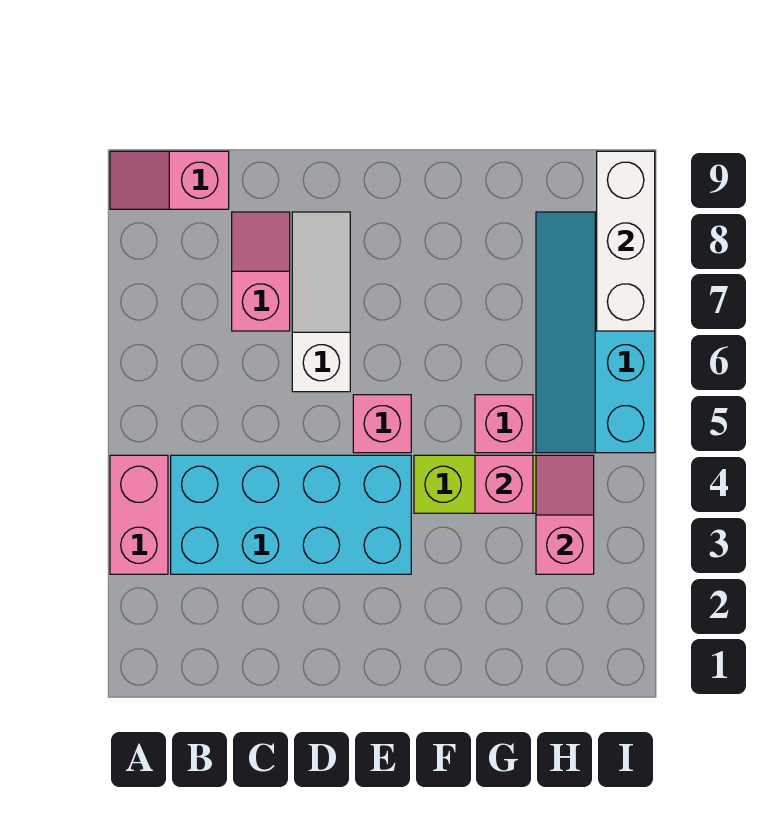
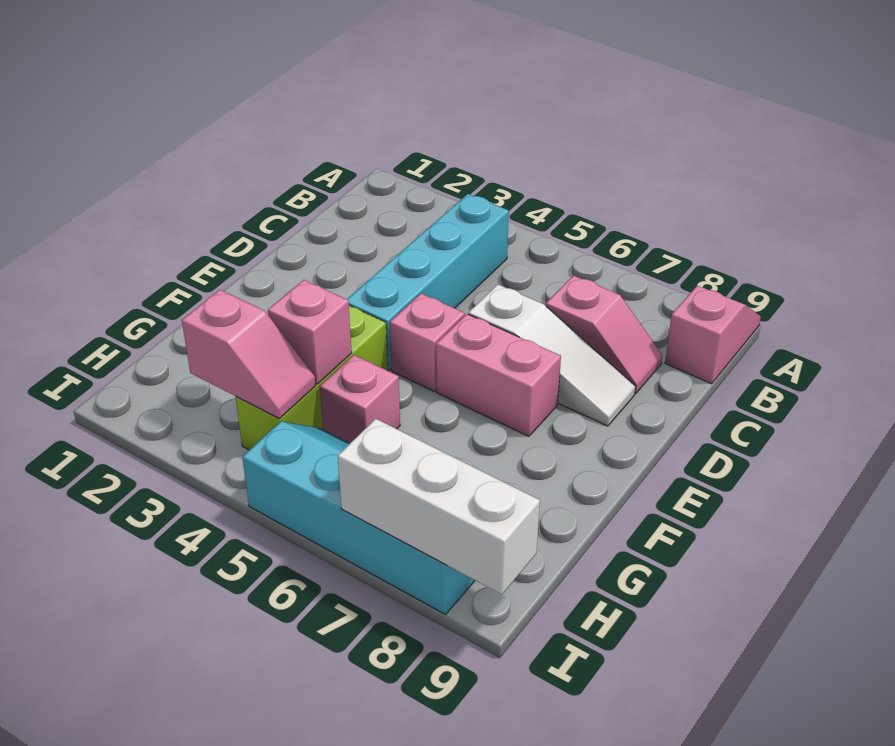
pink brick A3:A4 level 1 -> pink brick E6:E7 level 1
cyan brick B3:E4 level 1 -> cyan brick B4:E4 level 1

